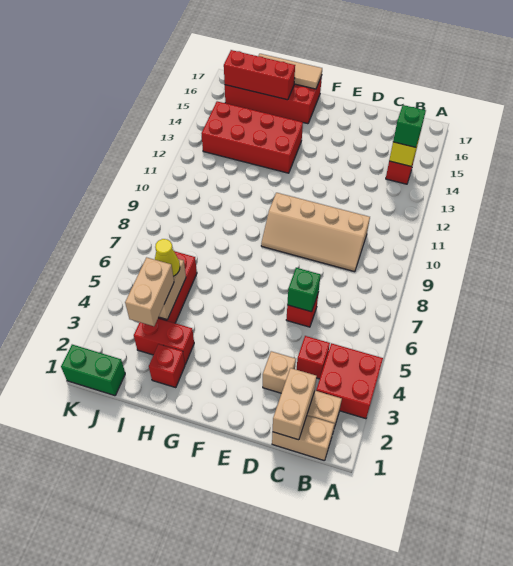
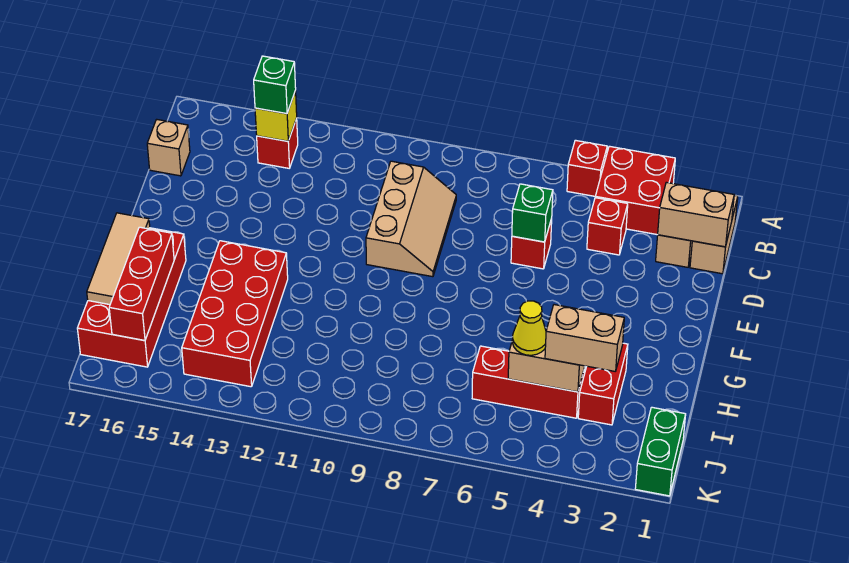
tan slope C9:F10 level 1 top 10 -> tan slope C9:E10 level 1 top 10
tan brick D3 level 1 -> tan brick C17 level 1
red brick H2 level 1 -> red brick A5 level 1

